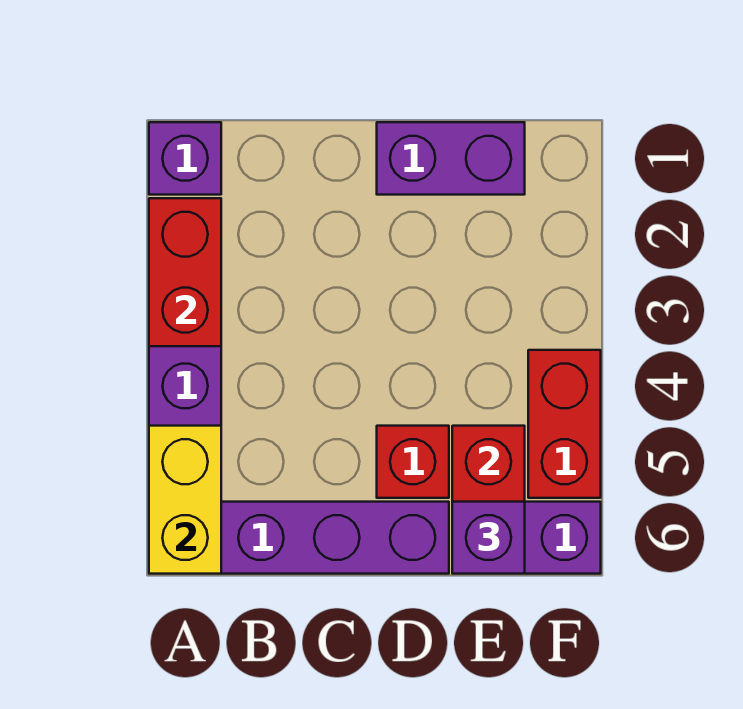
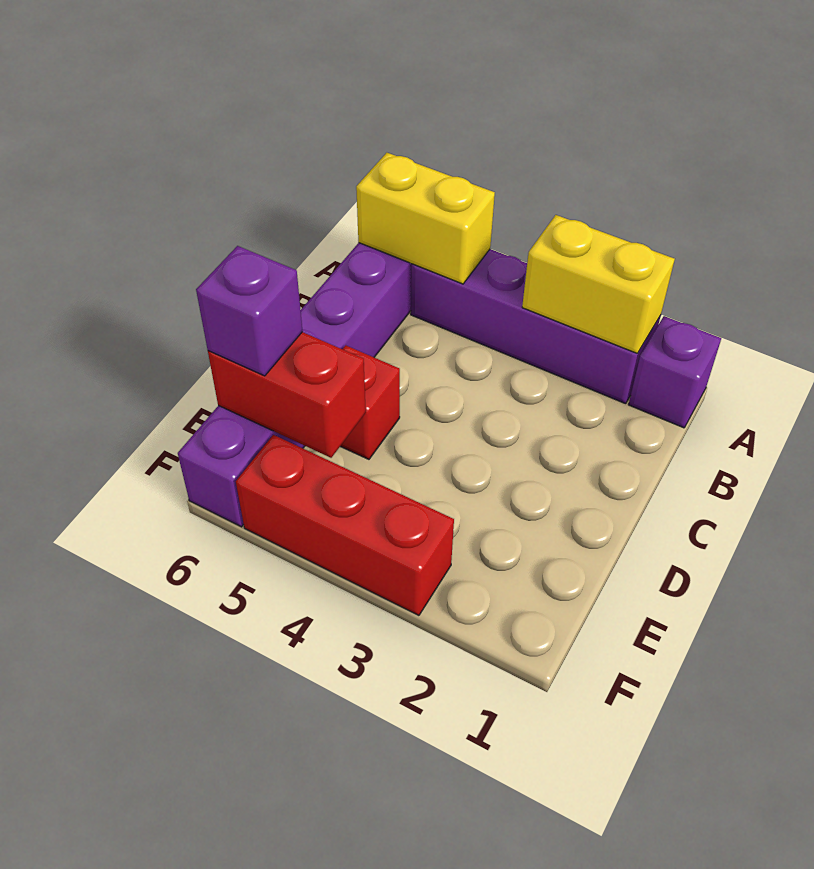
red brick A2:A3 level 2 -> yellow brick A2:A3 level 2
purple brick D1:E1 level 1 -> none
red brick F4:F5 level 1 -> red brick F3:F5 level 1

